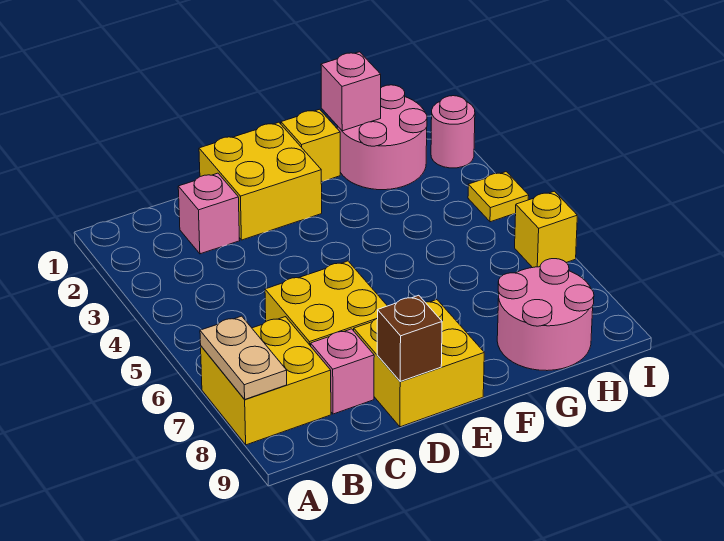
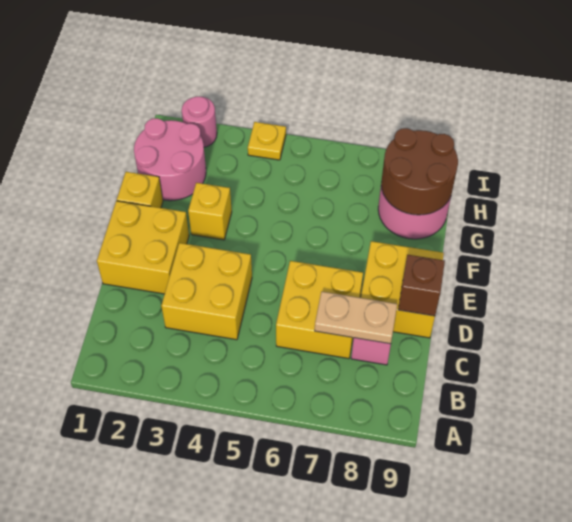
yellow brick A7:B8 level 1 -> yellow brick C3:D4 level 1
tan plate A7:A8 level 2 -> tan plate C7:C8 level 2
pink brick C2 level 1 -> none
pink brick G1 level 2 -> none
none -> brown round brick G8:H9 level 2
yellow brick I6 level 1 -> yellow brick F3 level 1

